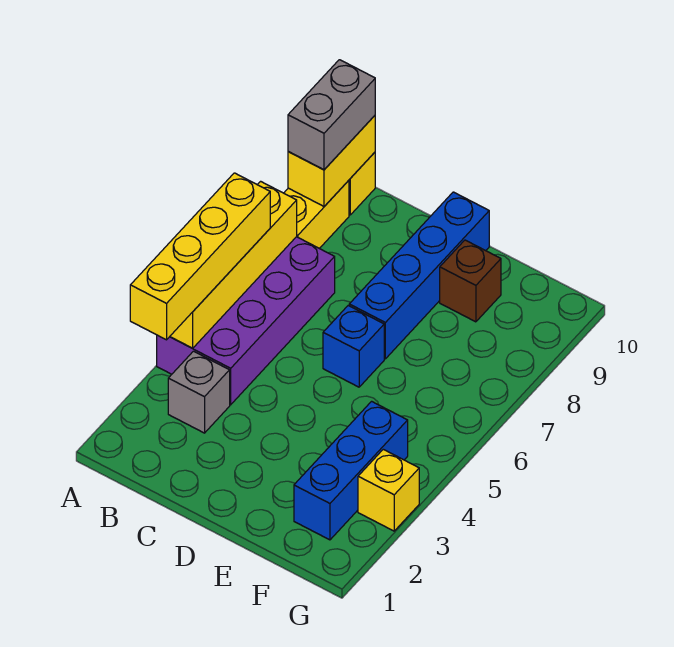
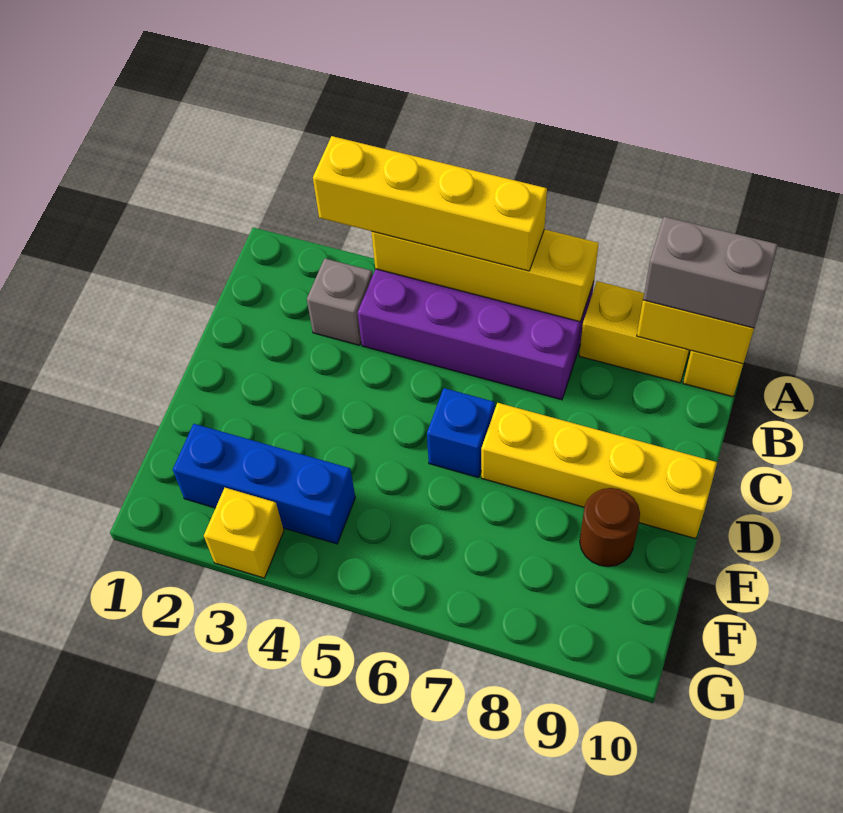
blue brick D7:D10 level 1 -> yellow brick D7:D10 level 1
brown brick E9 level 1 -> brown round brick E9 level 1

